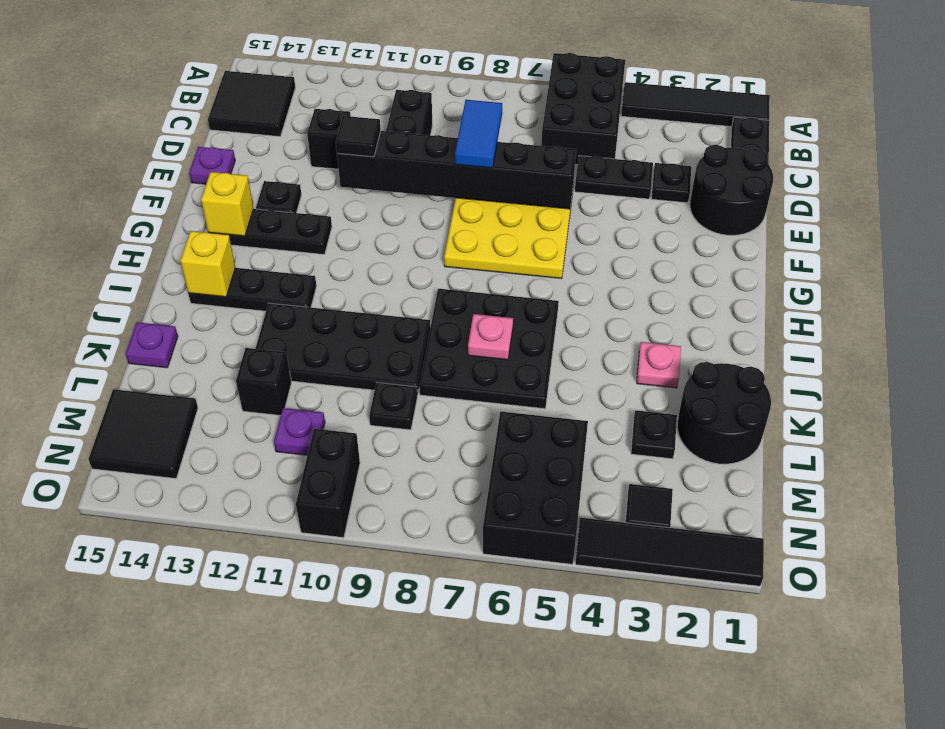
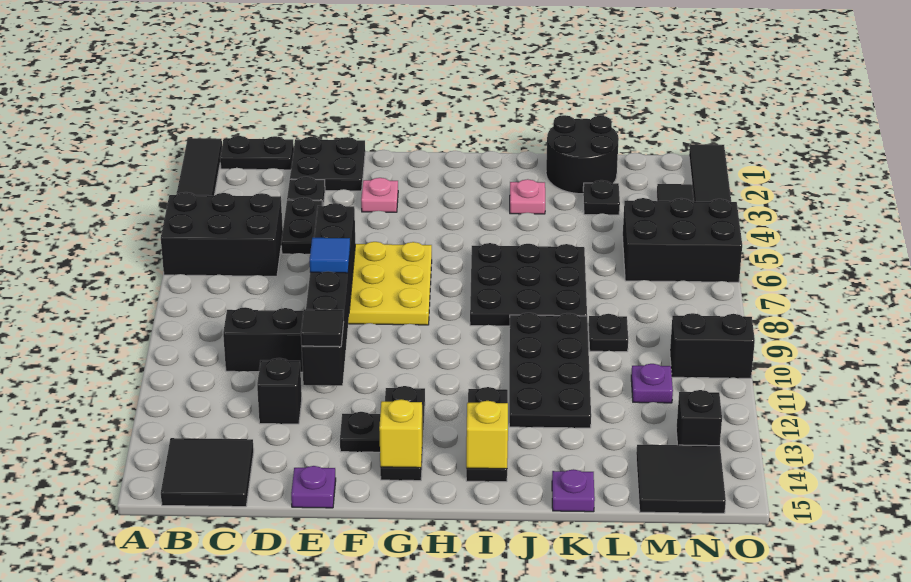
black round brick D1:E2 level 1 -> black plate D1:E2 level 1
blue tile D8:E8 level 3 -> blue tile E8 level 3
pink plate J7 level 2 -> pink plate F3 level 1
black brick L12 level 1 -> black brick N13 level 1

